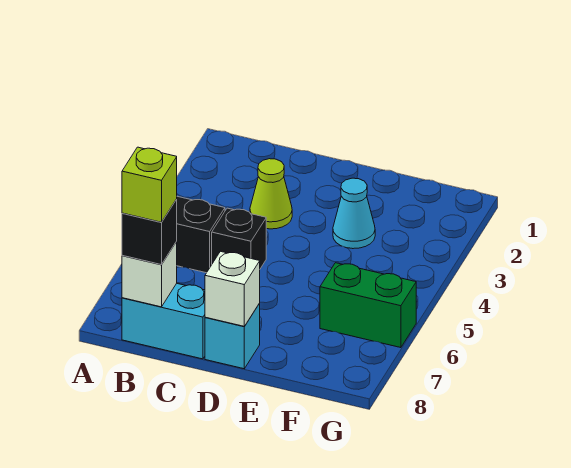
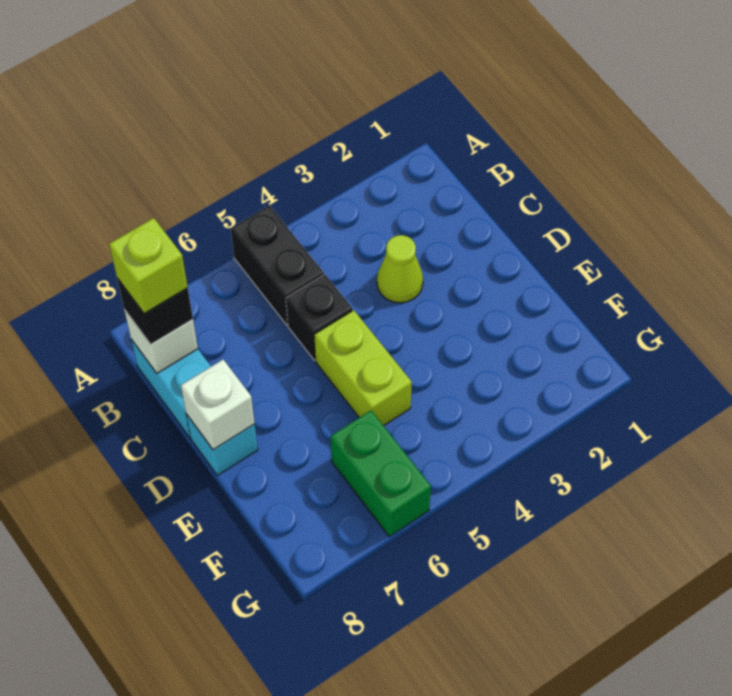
none -> lime brick D5:E5 level 1
cyan cone E3 level 1 -> none

